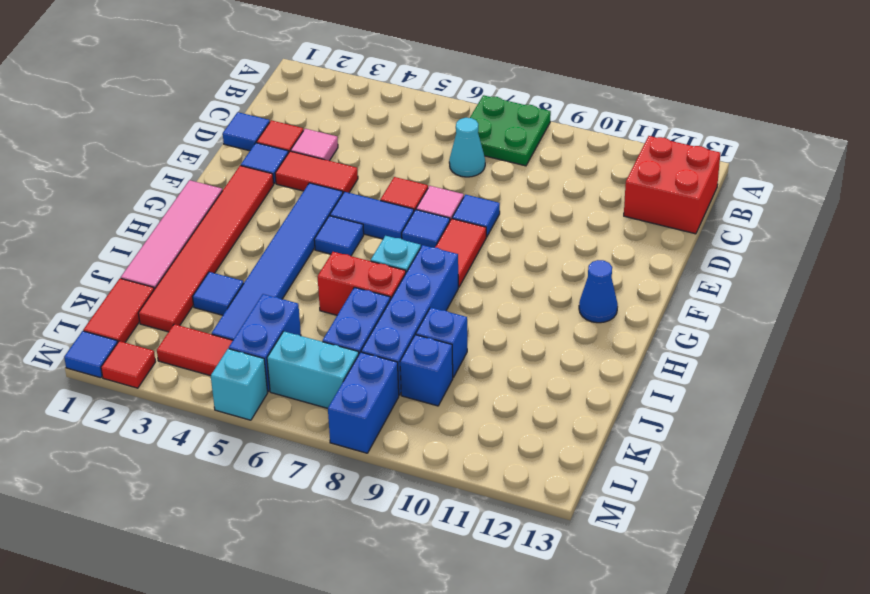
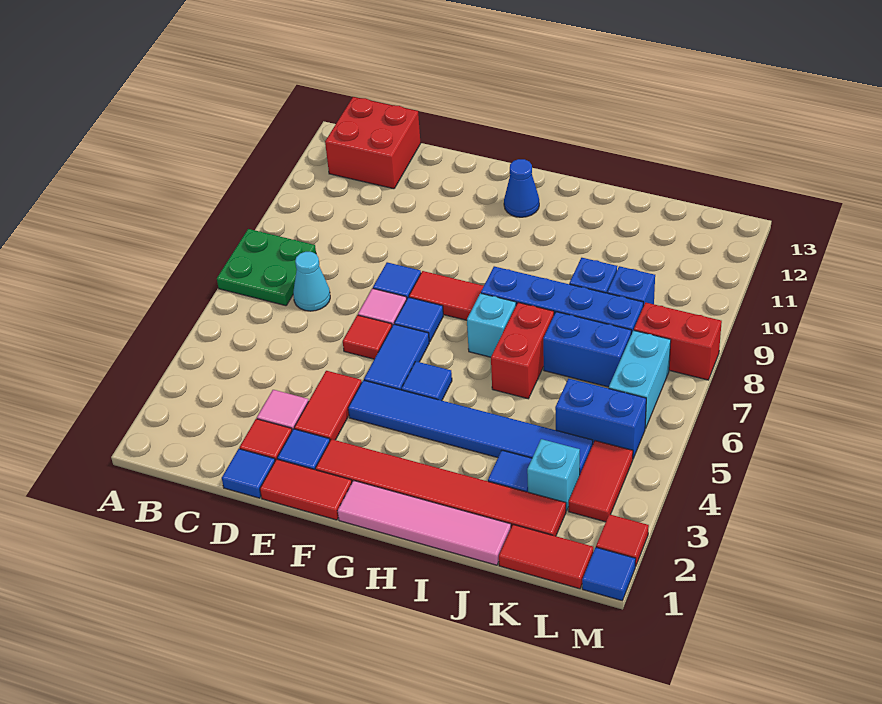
none -> red tile E1:F1 level 1
blue brick L8:M8 level 1 -> red brick L8:M8 level 1
cyan brick M5 level 1 -> cyan brick K3 level 1

